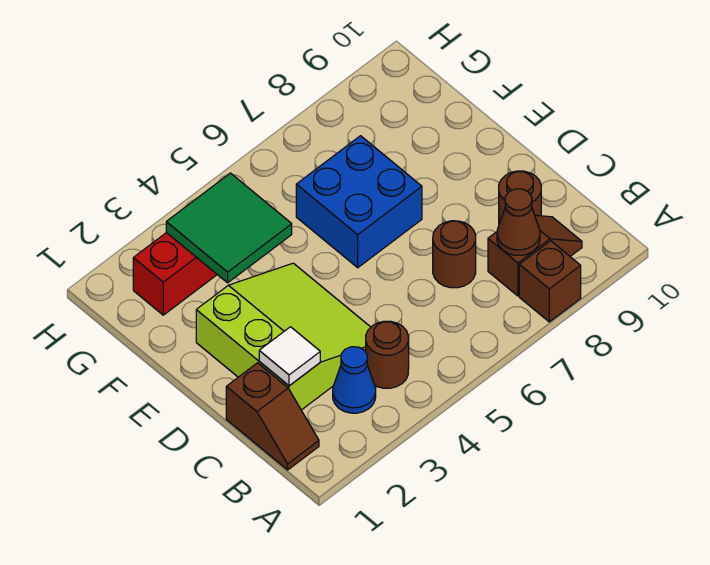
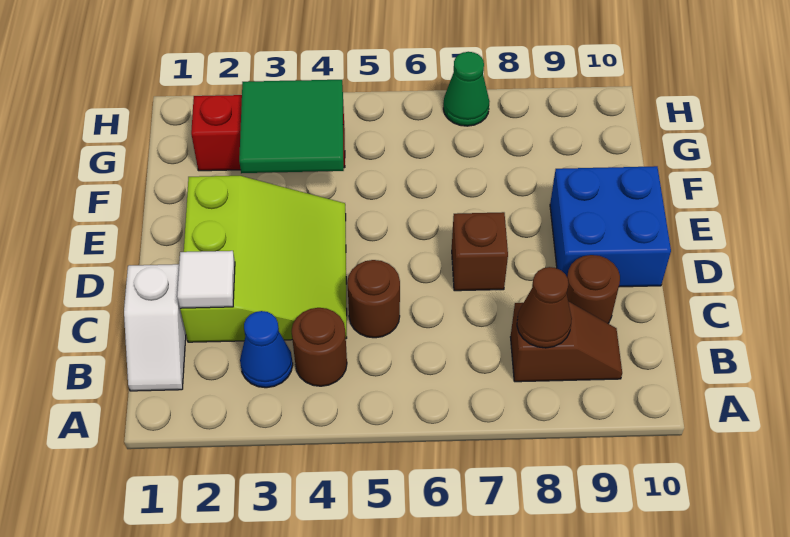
brown brick A8 level 1 -> brown brick D7 level 1
brown slope B1:C1 level 1 top C -> white slope B1:C1 level 1 top C
brown round brick C7 level 1 -> brown round brick C5 level 1
blue brick E6:F7 level 1 -> blue brick D9:E10 level 1
none -> green cone H7 level 1

